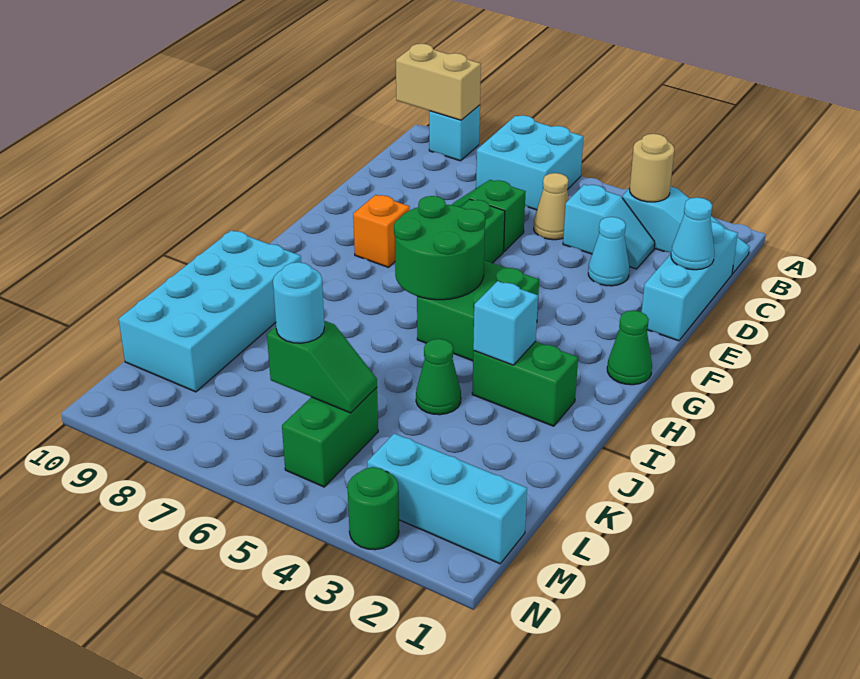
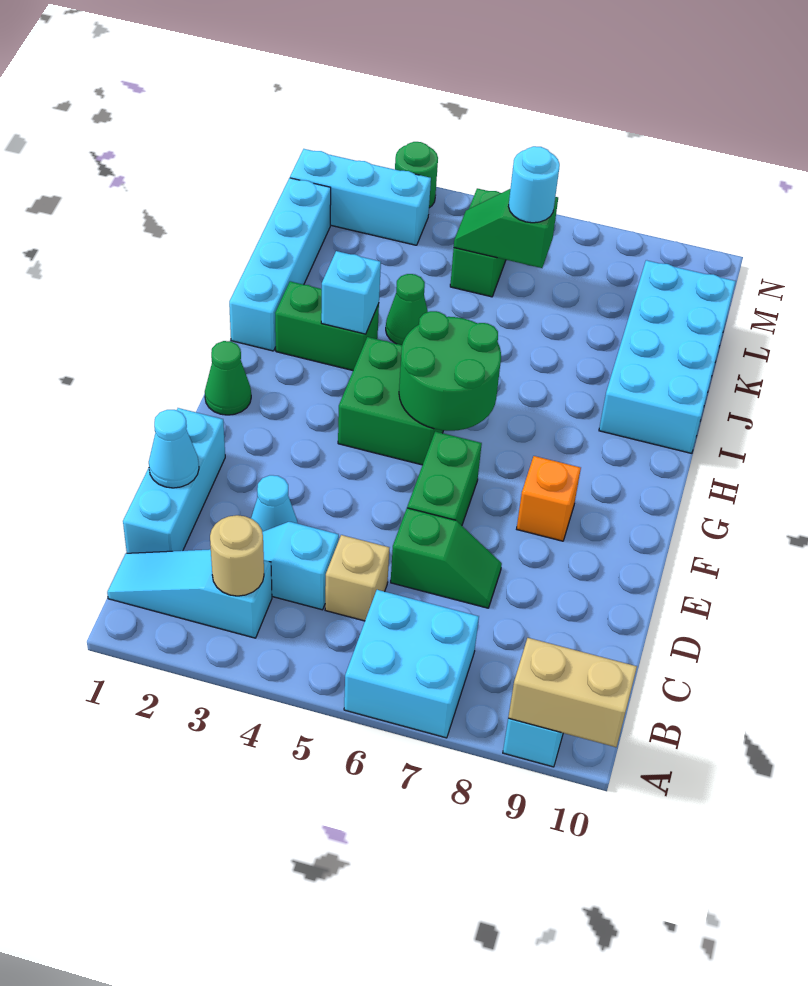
tan cone C5 level 1 -> tan brick C5 level 1
none -> cyan brick I1:L1 level 1

